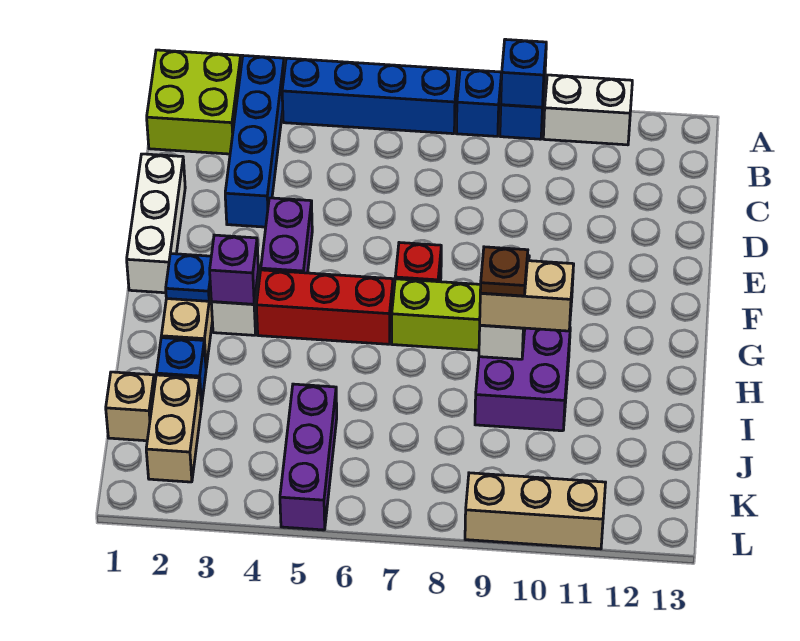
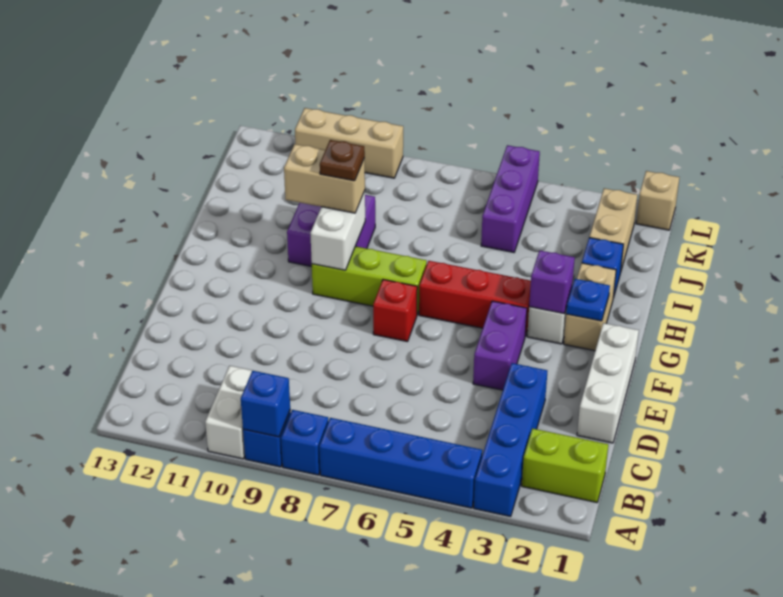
lime brick A1:B2 level 1 -> lime brick B1:B2 level 1
white brick A10:A11 level 1 -> white brick A10:B10 level 1
tan brick J1 level 1 -> tan brick L1 level 1

